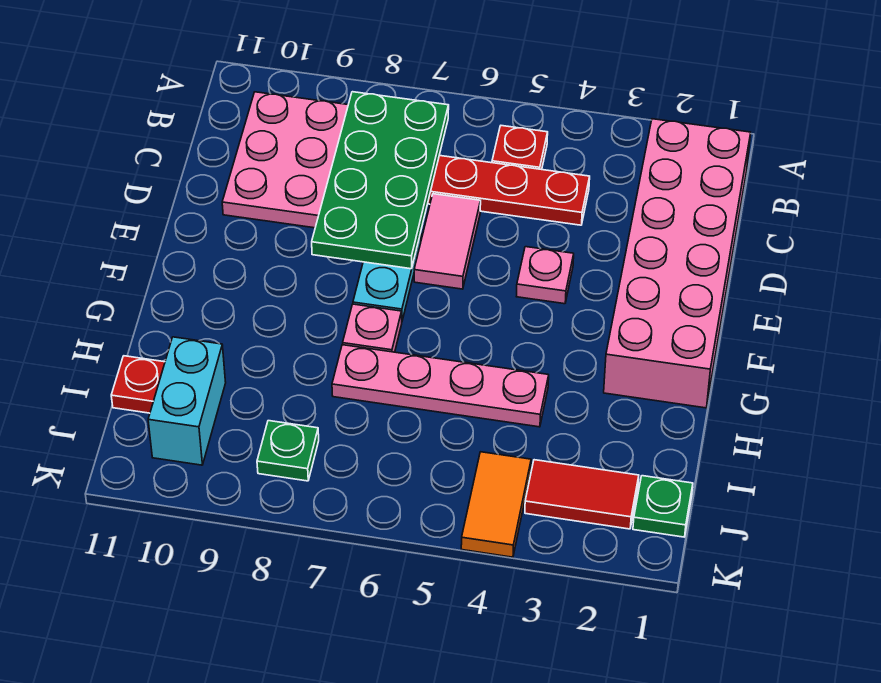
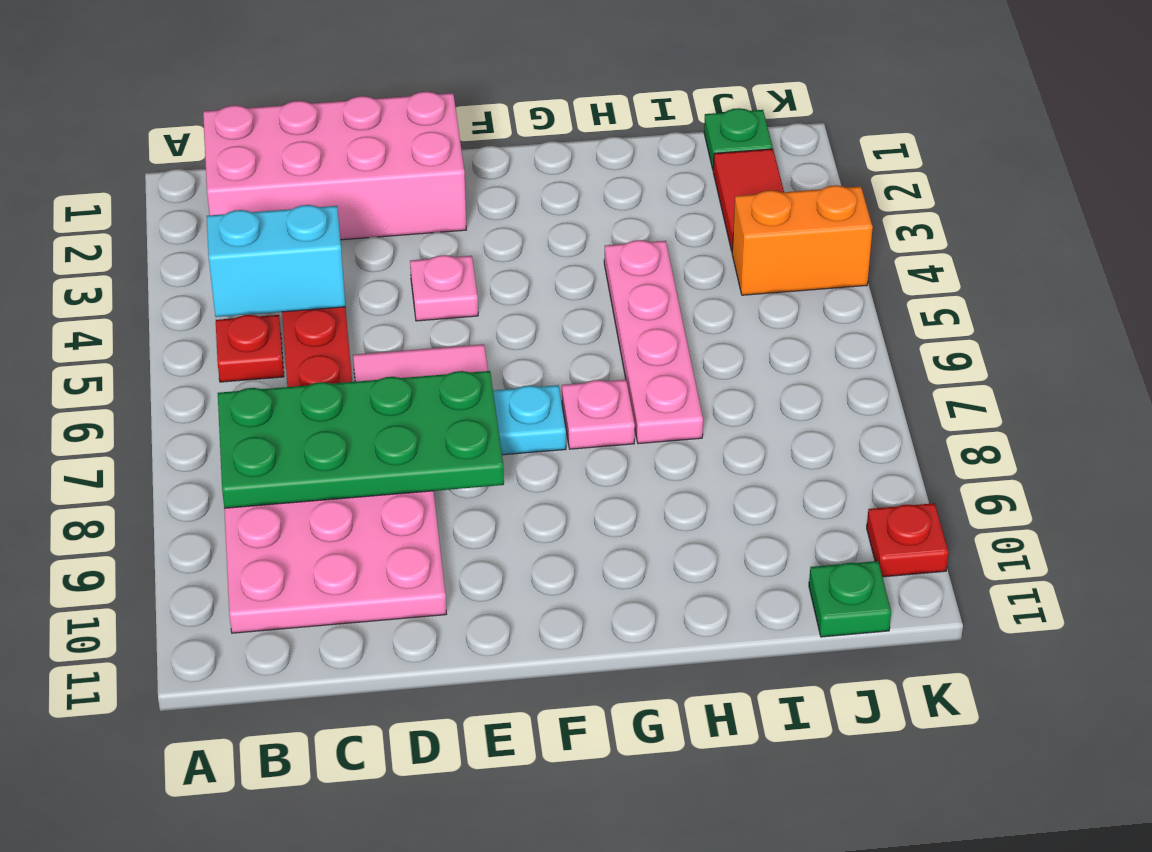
pink brick B1:G2 level 1 -> pink brick B1:E2 level 1
cyan brick I10:J10 level 1 -> cyan brick B4:C4 level 2
red plate I11 level 1 -> red plate K10 level 1
orange tile J4:K4 level 1 -> orange brick J4:K4 level 1
green plate J8 level 1 -> green plate J11 level 1

